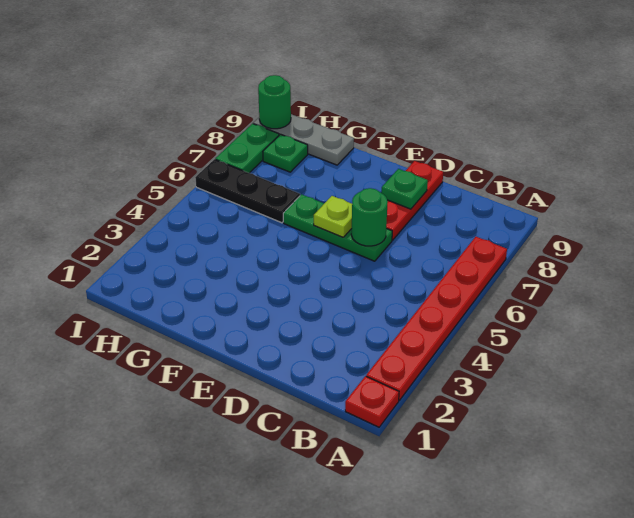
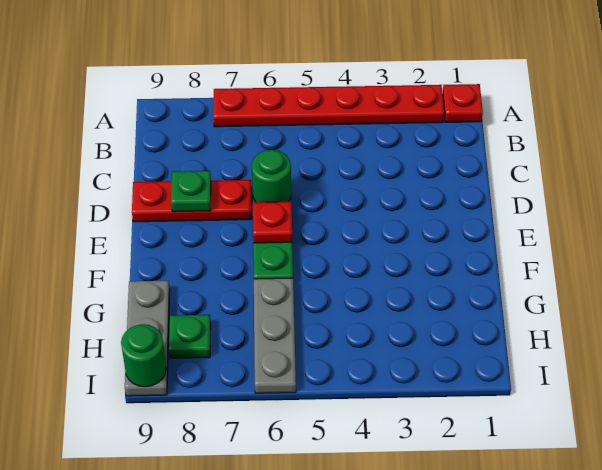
lime plate E6 level 2 -> red plate E6 level 2
black plate G6:I6 level 1 -> grey plate G6:I6 level 1
green plate I7:I8 level 1 -> none

